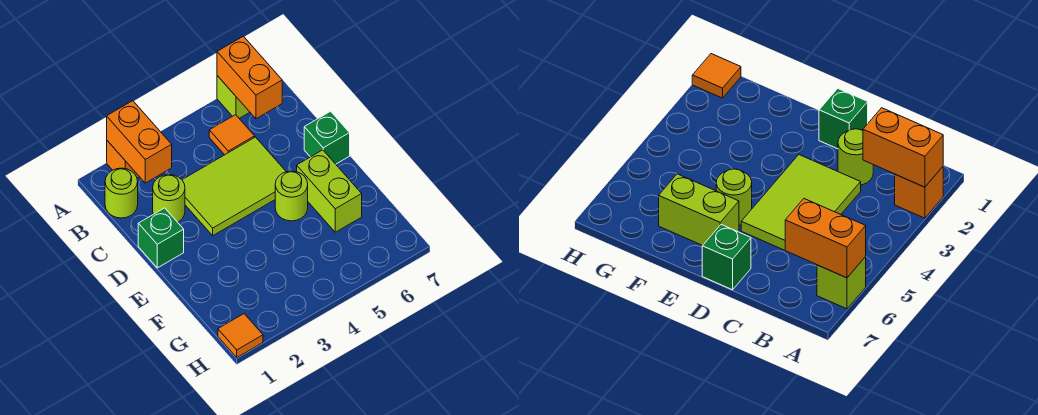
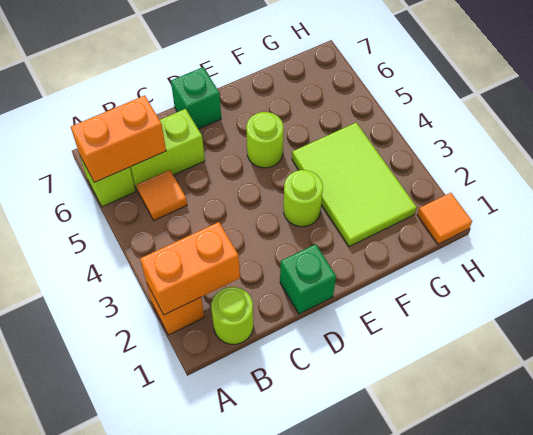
lime round brick C2 level 1 -> lime round brick E3 level 1
lime tile C3:D5 level 1 -> lime tile F2:G4 level 1
lime brick E6:F6 level 1 -> lime brick B6:C6 level 1

